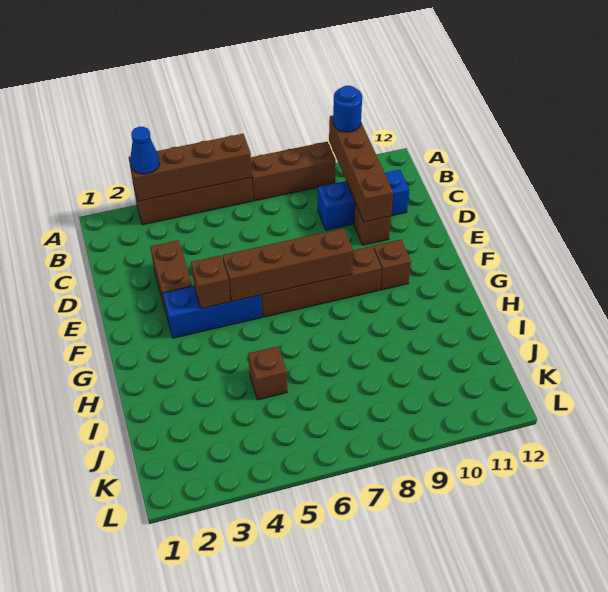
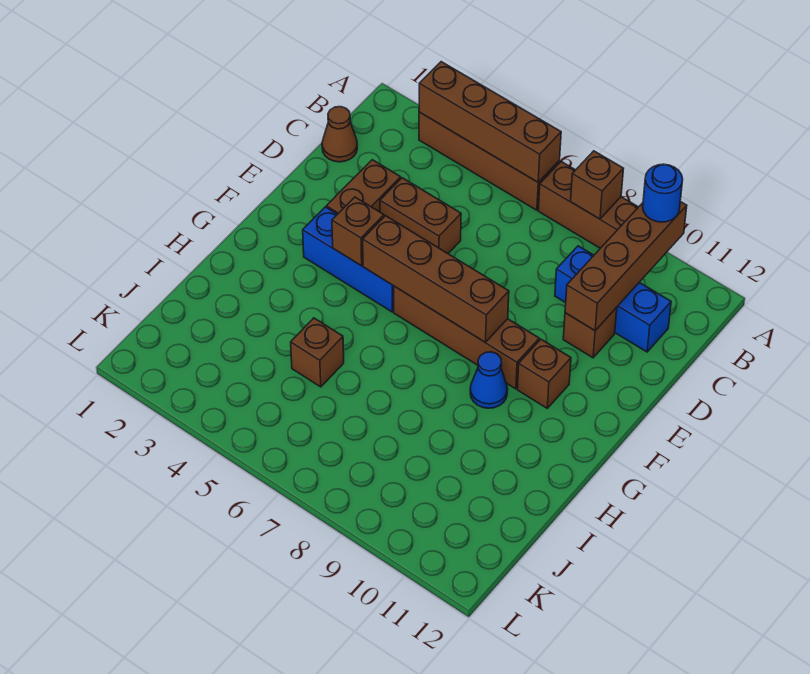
blue cone A3 level 3 -> blue cone G9 level 1
none -> brown brick A8 level 2
none -> brown cone C1 level 1
none -> brown brick D4:D5 level 1

